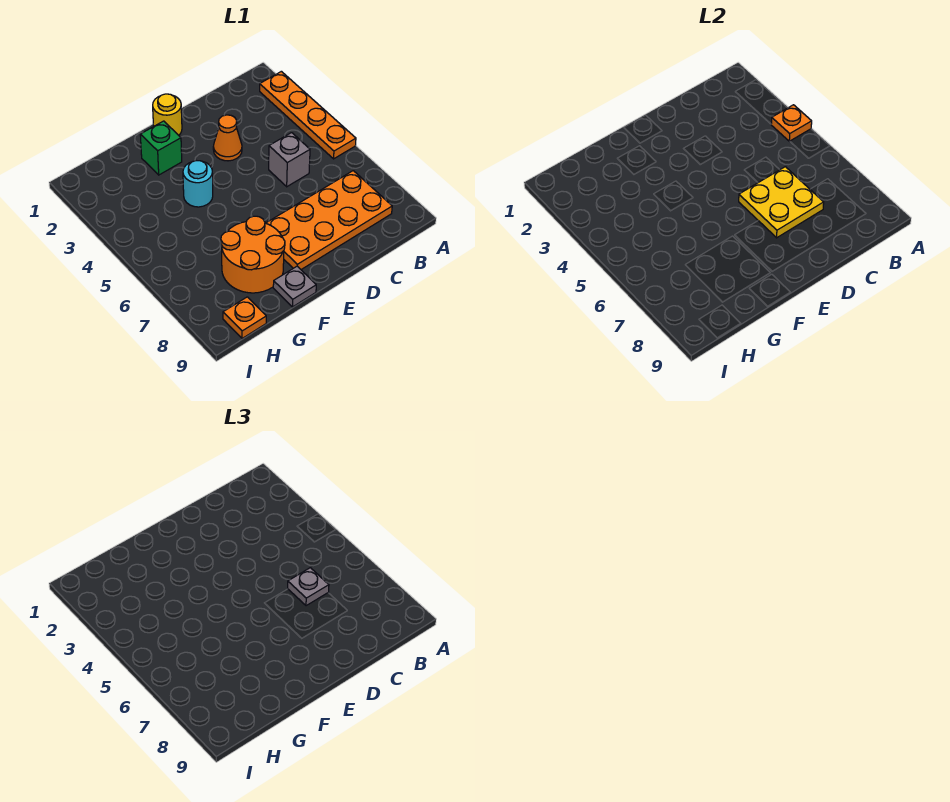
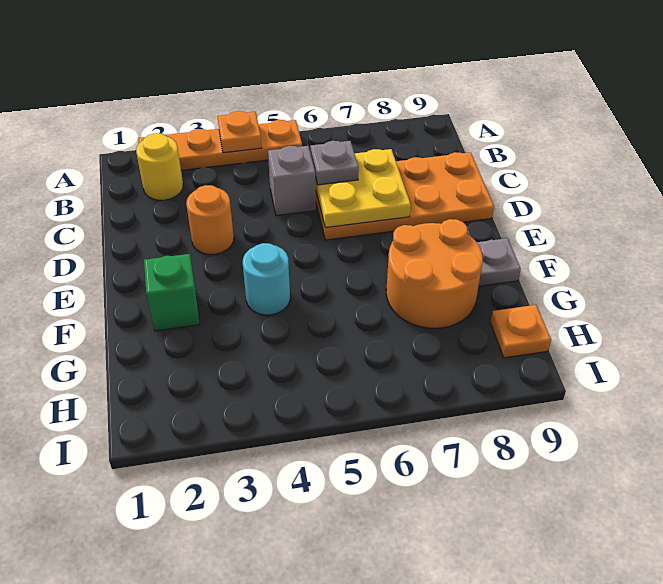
orange plate B7:E8 level 1 -> orange plate C6:D9 level 1
orange cone D3 level 1 -> orange round brick D3 level 1
yellow round brick E1 level 1 -> yellow round brick B2 level 1

